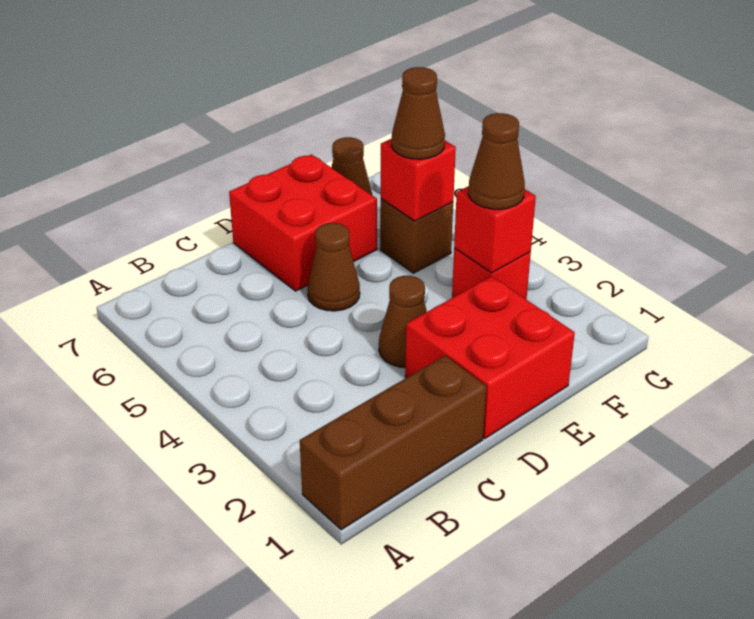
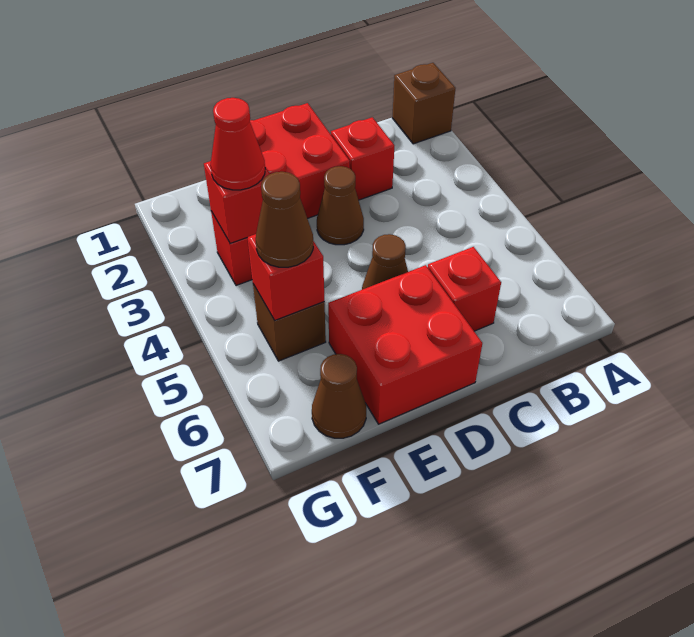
brown brick A1:C1 level 1 -> brown brick A1 level 1
none -> red brick C2 level 1
none -> red brick C6 level 1
brown cone F3 level 3 -> red cone F3 level 3

